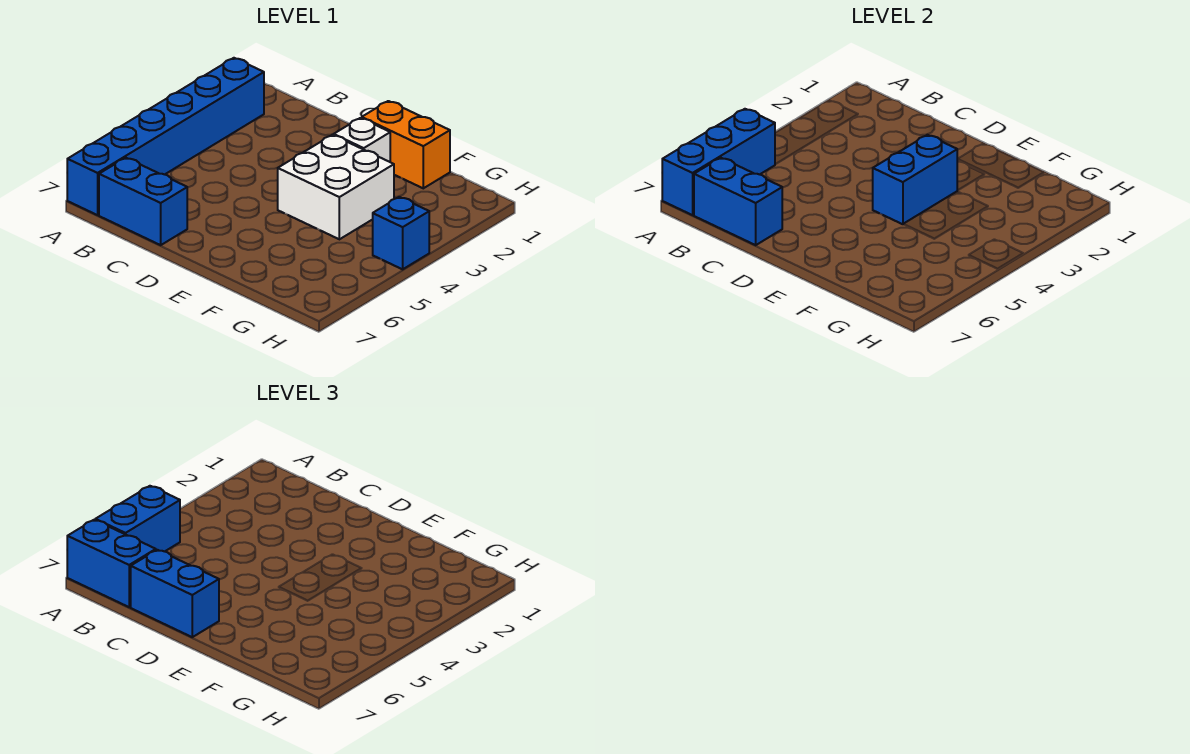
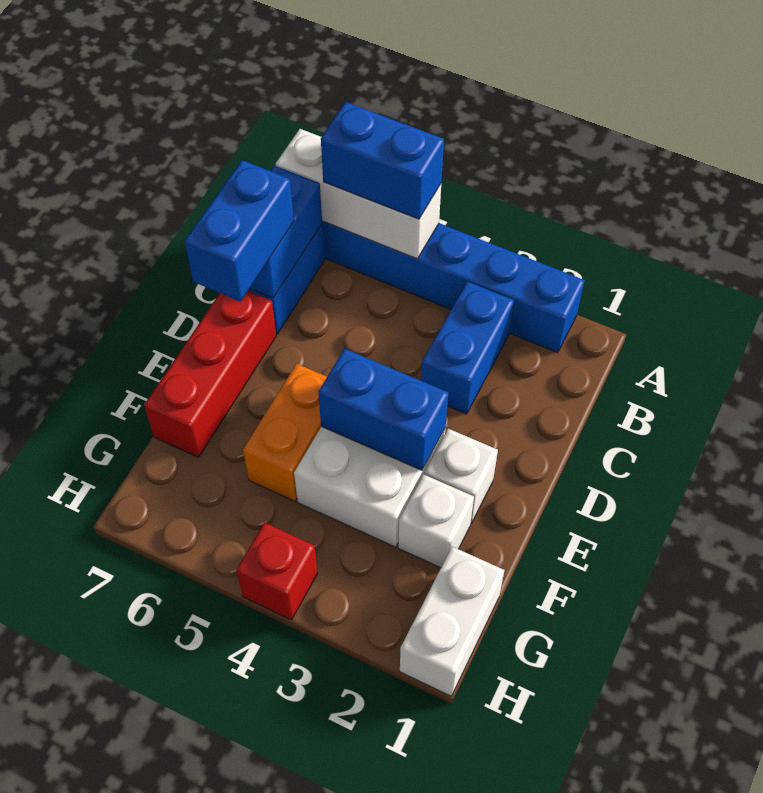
blue brick A5:A7 level 2 -> white brick A5:A7 level 2
blue brick A7:B7 level 3 -> blue brick B3:C3 level 1
none -> red brick D7:F7 level 1
orange brick E1:F1 level 1 -> orange brick E5:F5 level 1
none -> white brick F2 level 1
none -> white brick G1:H1 level 1
blue brick H4 level 1 -> red brick H4 level 1

